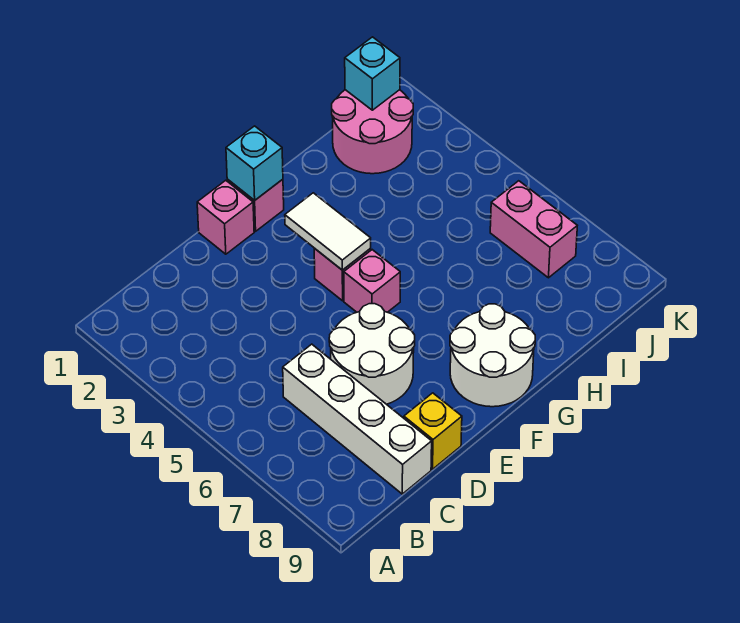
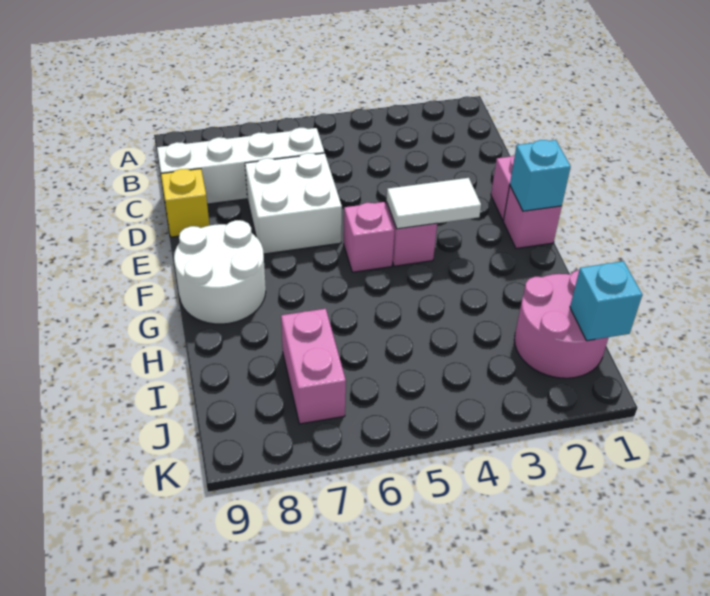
white round brick D6:E7 level 1 -> white brick D6:E7 level 1
pink brick J6:J7 level 1 -> pink brick I7:J7 level 1

